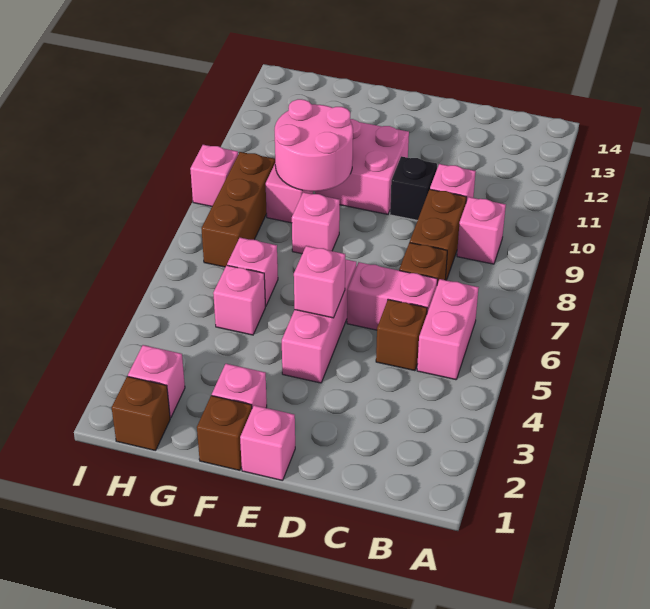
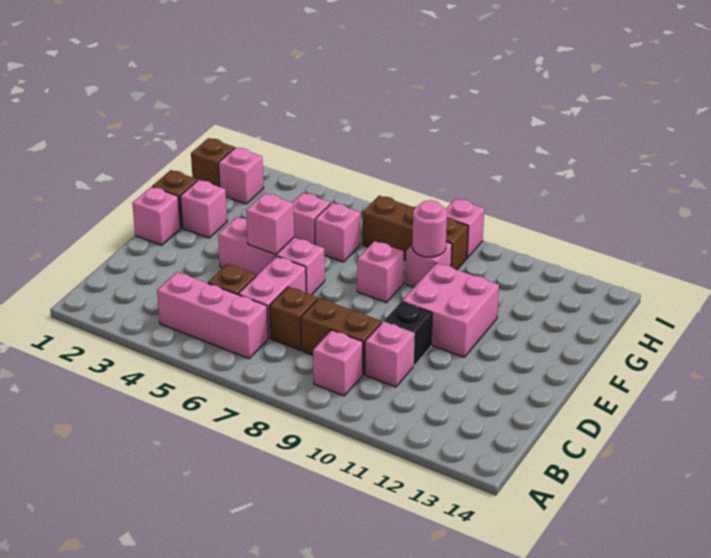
pink brick B5:B6 level 1 -> pink brick B4:B6 level 1
pink round brick F9:G10 level 2 -> pink round brick G9 level 2

